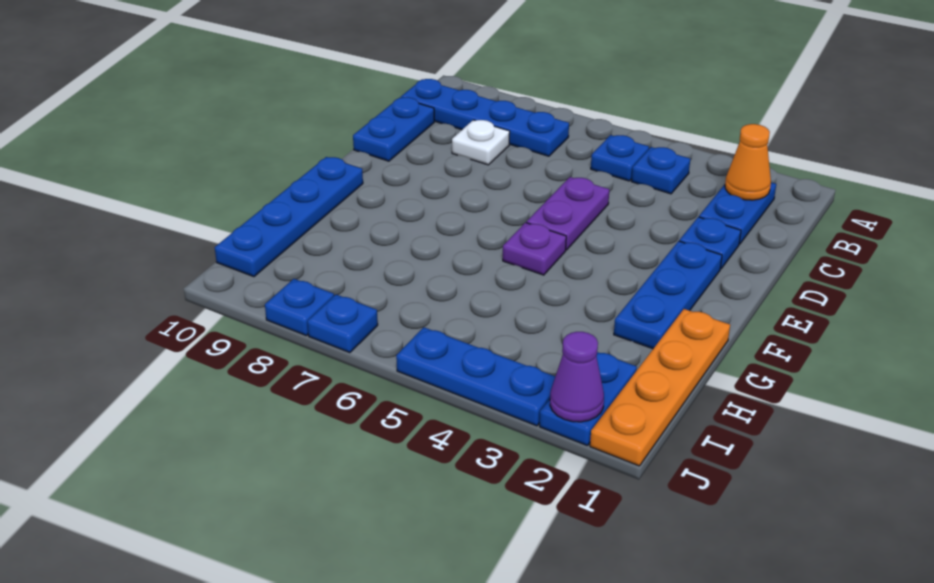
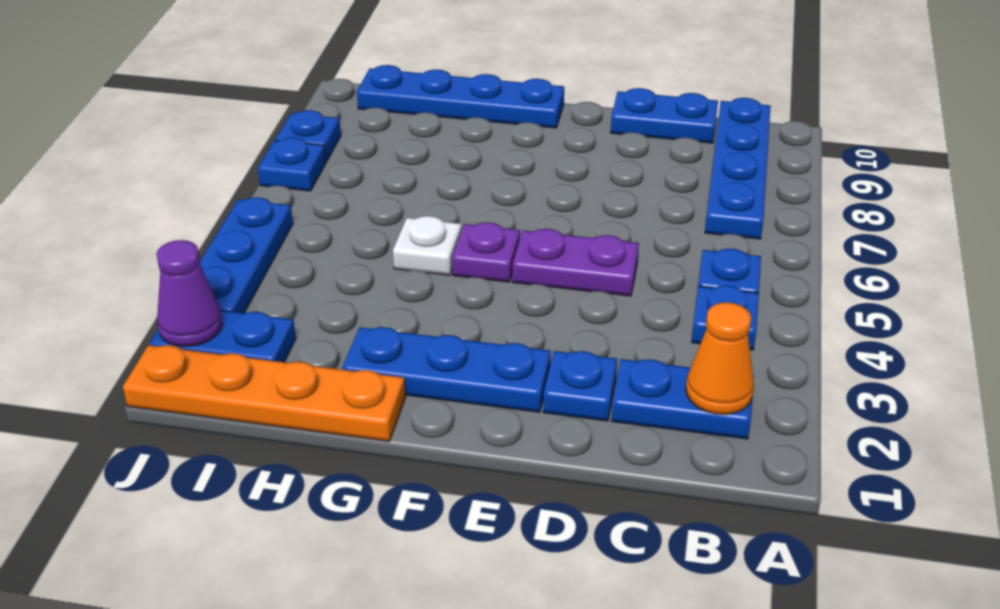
white plate C8 level 1 -> white plate G5 level 1

